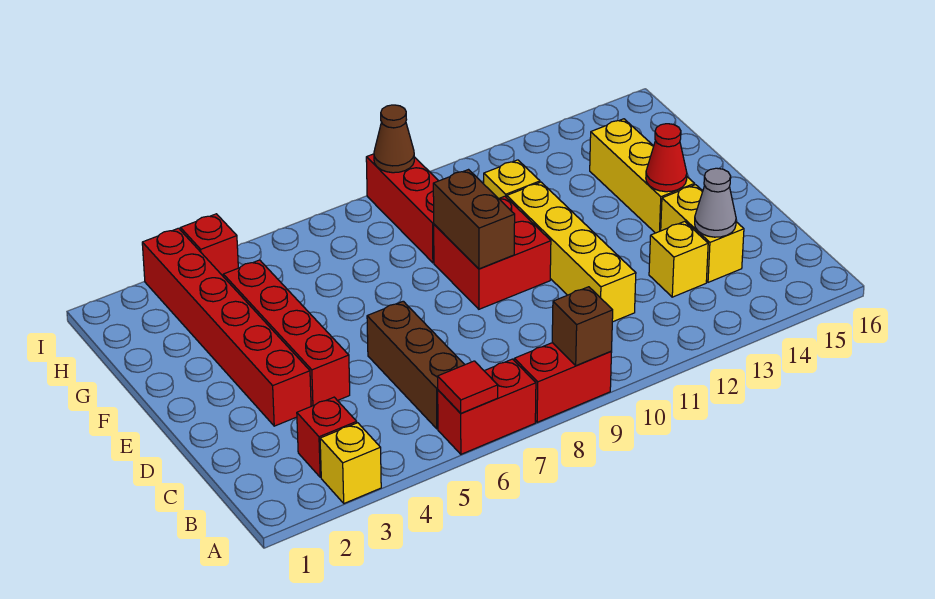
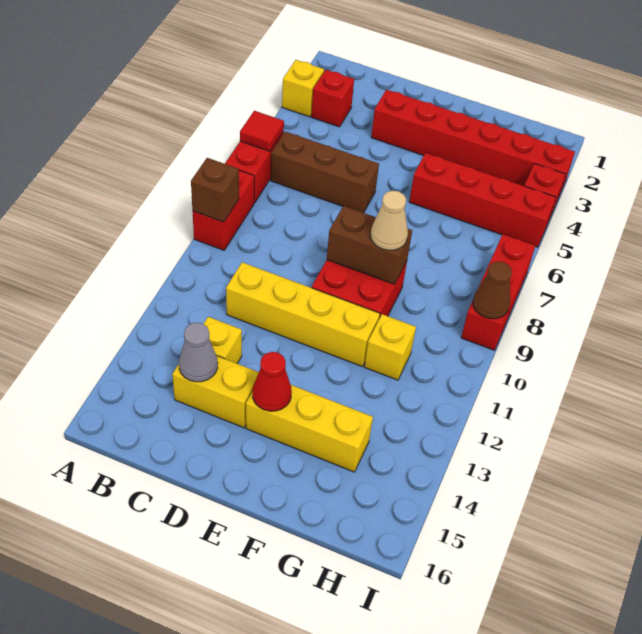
red brick D4:G4 level 1 -> red brick F5:I5 level 1
none -> tan cone F9 level 3
red brick G9:I9 level 1 -> red brick I7:I9 level 1

